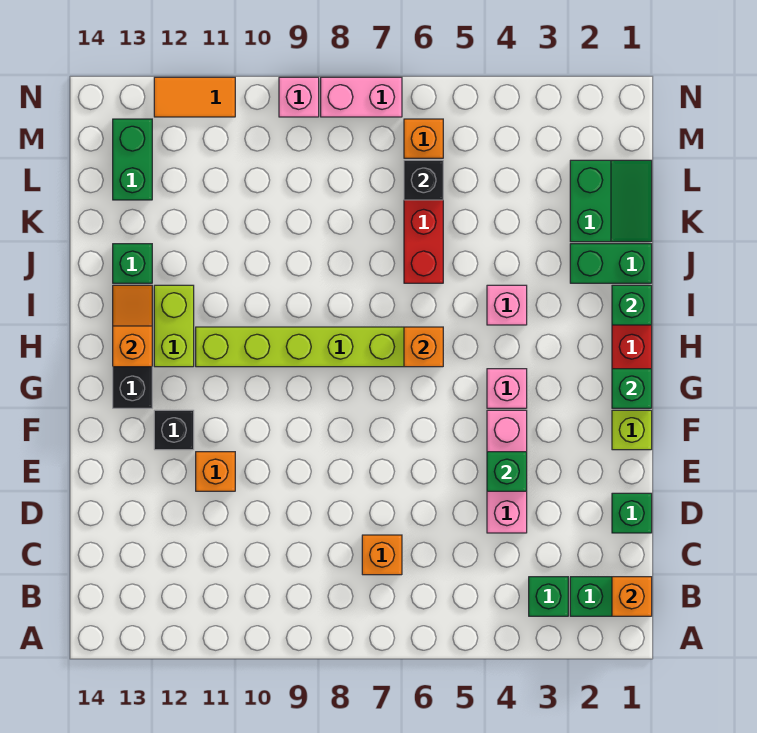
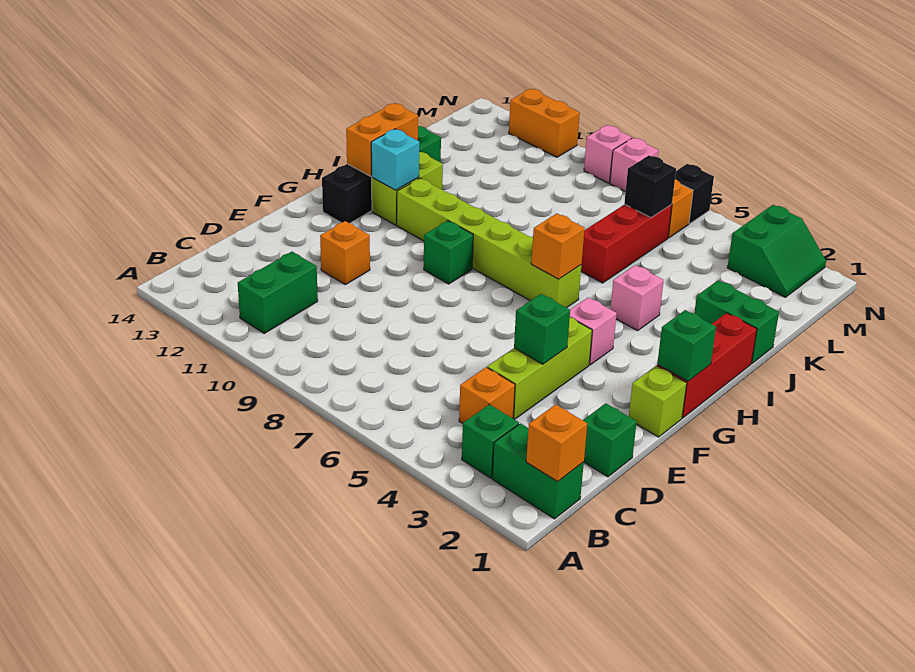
orange brick C7 level 1 -> orange brick C4 level 1
pink brick D4:F4 level 1 -> lime brick D4:F4 level 1
black brick F12 level 1 -> black brick N6 level 1
none -> cyan brick H12 level 2
orange slope H13:I13 level 2 top H -> orange brick H13:I13 level 2
green brick I1 level 2 -> green brick G9 level 1
green slope K1:L2 level 1 top 2 -> green slope M2:N3 level 1 top 3
green brick L13:M13 level 1 -> green brick B11:C11 level 1
pink brick N7:N8 level 1 -> pink brick N8 level 1
orange tile N11:N12 level 1 -> orange brick N11:N12 level 1

